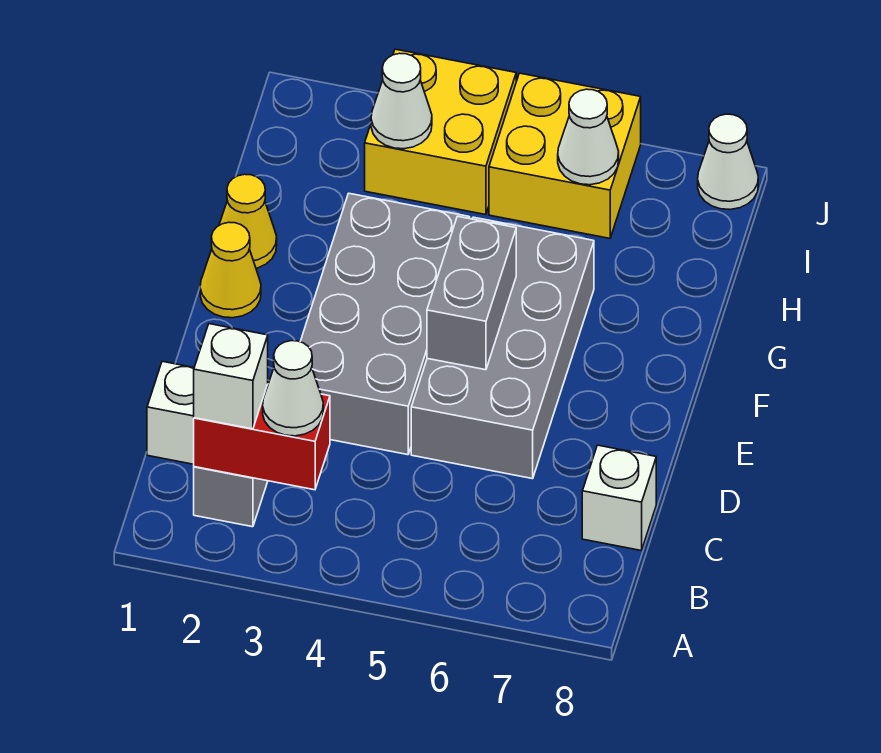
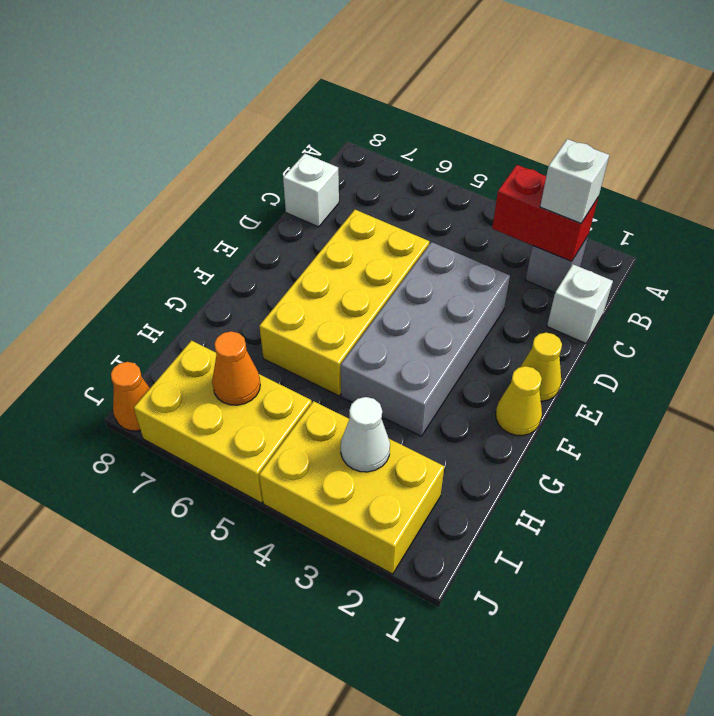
white cone B3 level 3 -> none
grey brick D5:G6 level 1 -> yellow brick D5:G6 level 1
grey brick E5:F5 level 2 -> none
yellow cone G1 level 1 -> yellow cone E1 level 1
yellow brick I3:J4 level 1 -> yellow brick I2:J4 level 1
yellow brick I5:J6 level 1 -> yellow brick I5:J7 level 1
white cone I6 level 2 -> orange cone I6 level 2
white cone J8 level 1 -> orange cone J8 level 1

